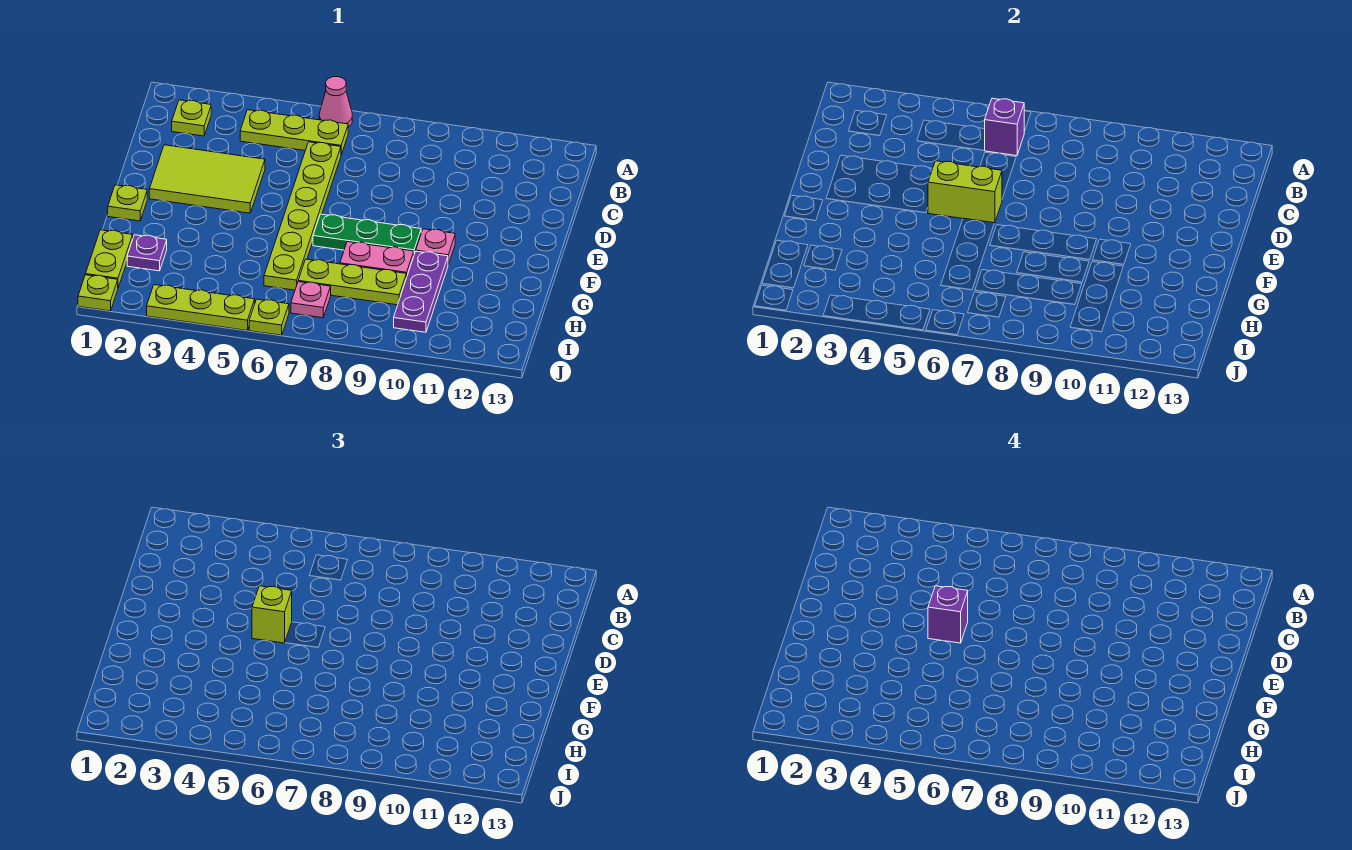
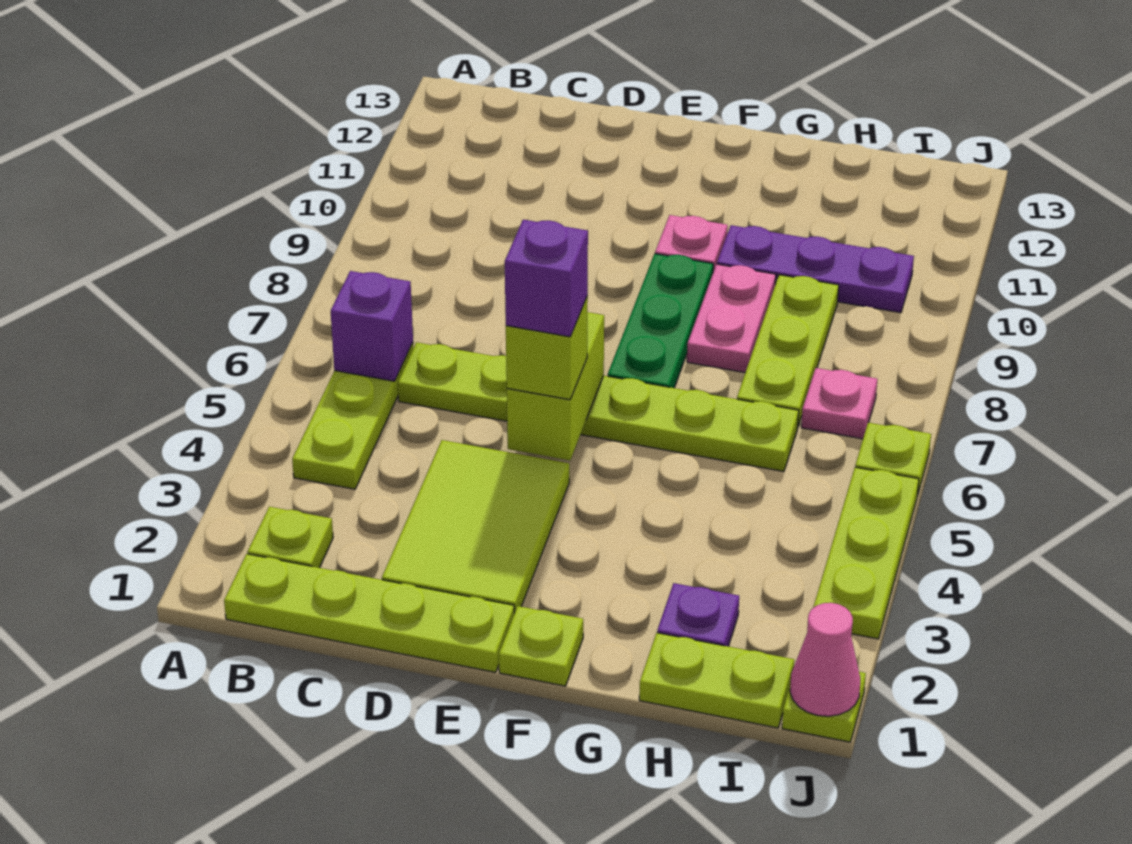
pink cone A6 level 1 -> pink cone J1 level 2
none -> lime plate B1:E1 level 1

